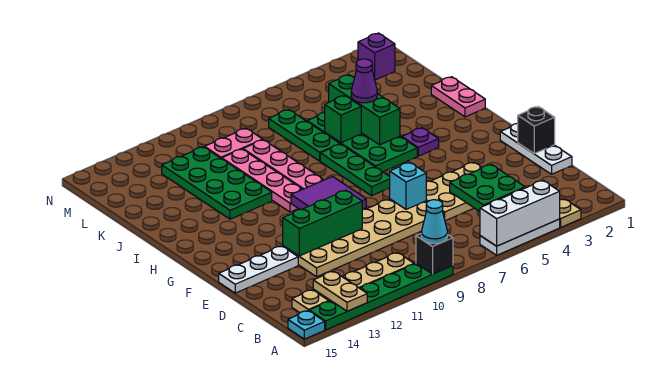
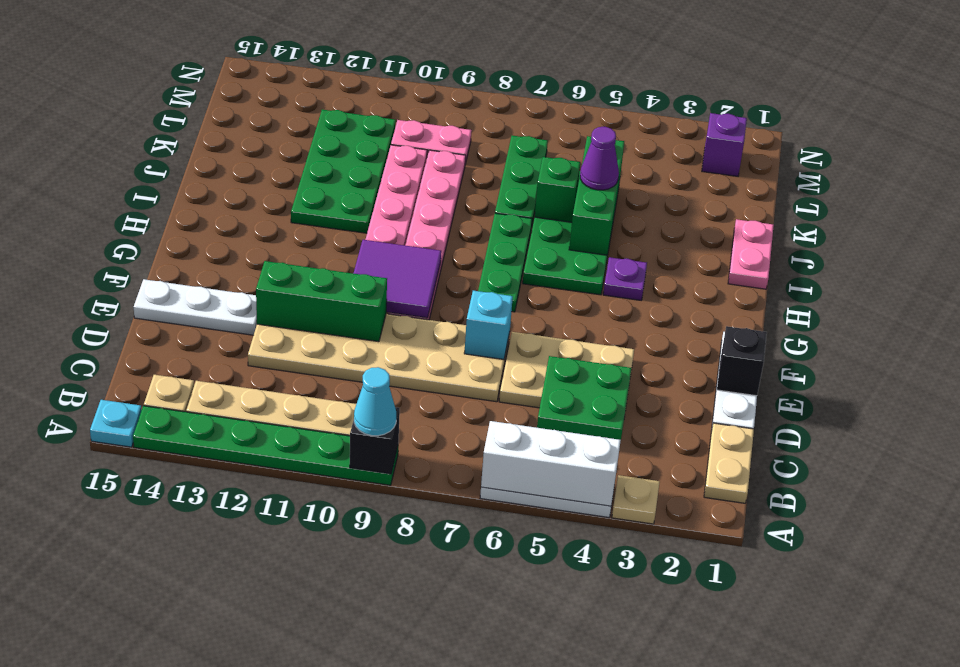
tan plate A13:B13 level 2 -> tan plate B1:C1 level 1

